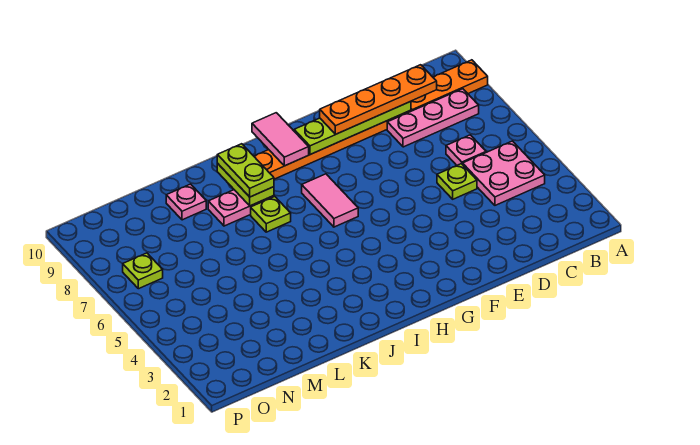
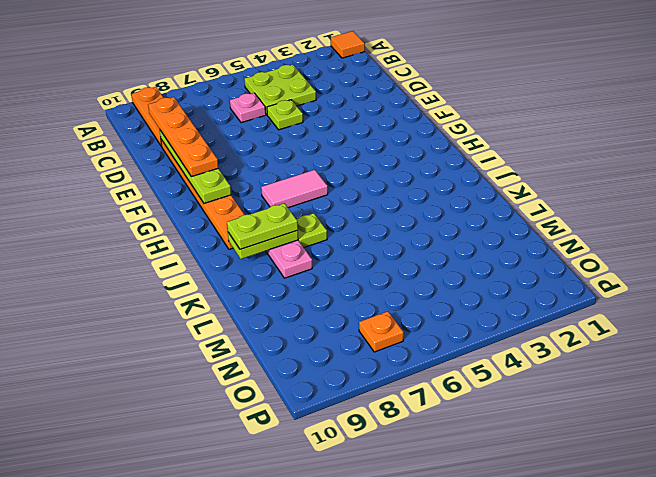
none -> orange tile A1 level 1
pink plate B4:C5 level 1 -> lime plate B4:C5 level 1
pink plate B8:D8 level 1 -> none
pink tile H9:H10 level 2 -> none
pink plate L9 level 1 -> none
lime plate O7 level 1 -> orange plate O7 level 1

